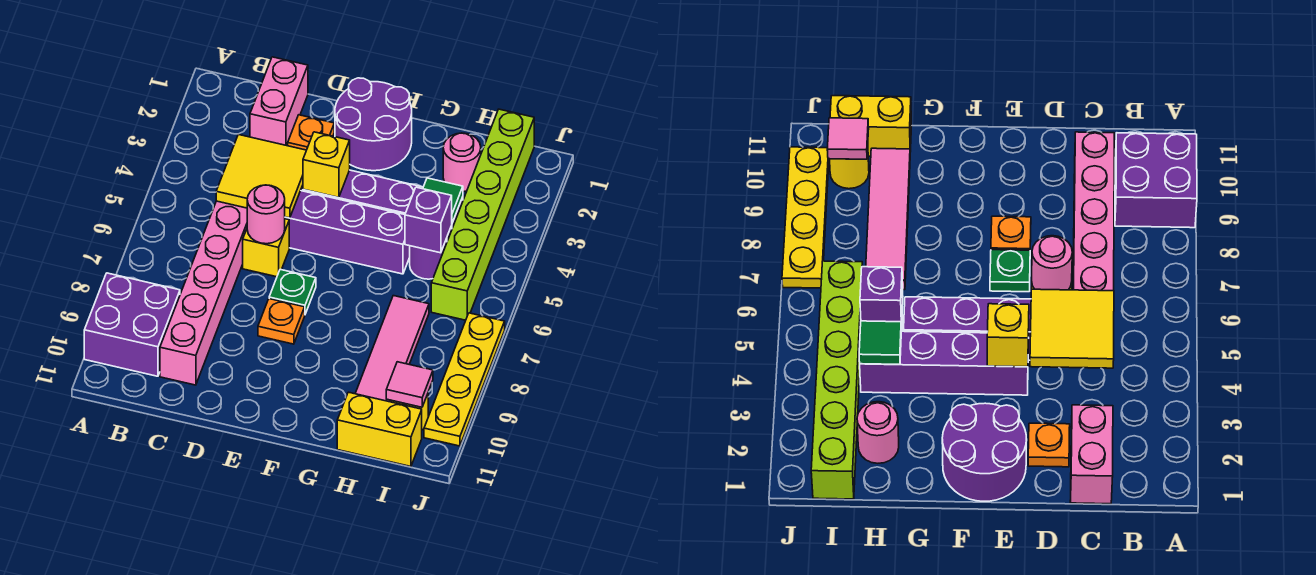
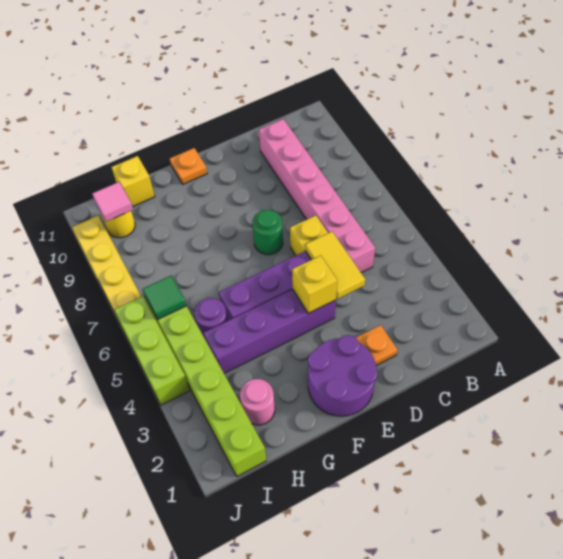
purple brick A9:B10 level 1 -> none
pink brick C1:C2 level 1 -> none
yellow tile C4:D5 level 2 -> yellow tile D4:D5 level 2
pink round brick D6 level 2 -> none
green plate E7 level 1 -> green round brick E7 level 1
orange plate E8 level 1 -> orange plate F11 level 1
green tile H4 level 2 -> green tile I6 level 2
purple brick H5 level 2 -> none
pink tile H7:H10 level 1 -> none
yellow brick H11:I11 level 1 -> yellow brick H11 level 1
none -> lime brick J4:J6 level 1

